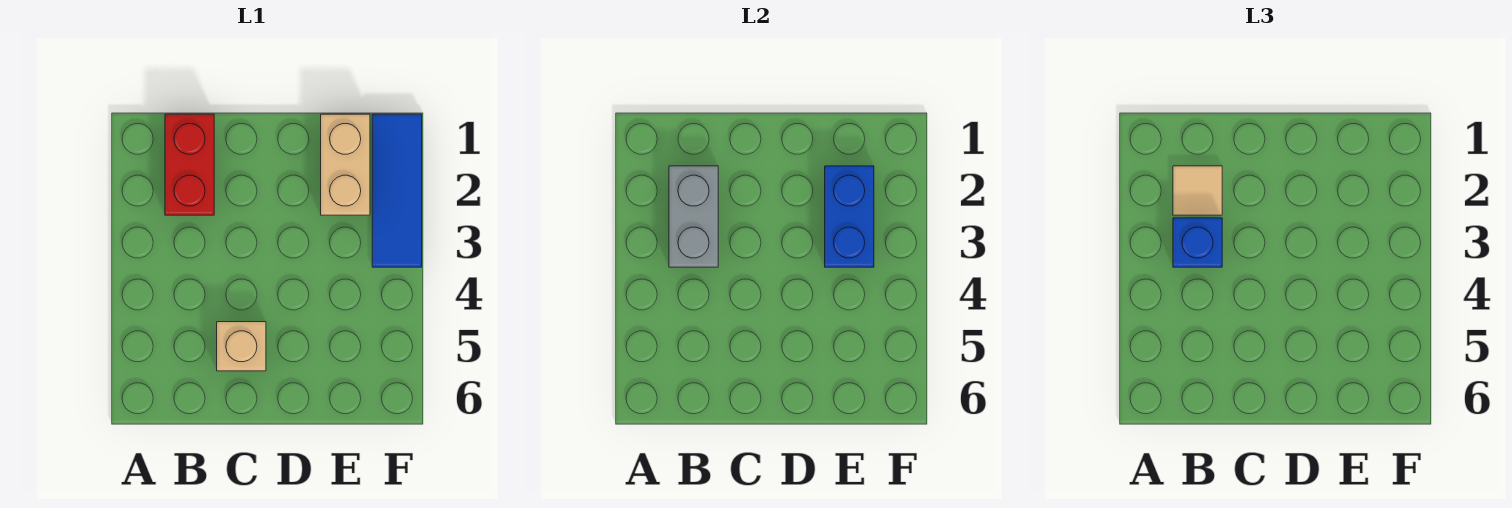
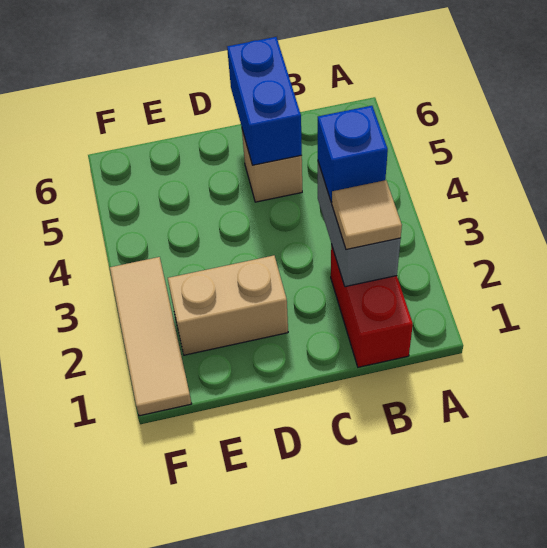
tan brick E1:E2 level 1 -> tan brick D2:E2 level 1
blue brick E2:E3 level 2 -> blue brick C5:C6 level 2
blue tile F1:F3 level 1 -> tan tile F1:F3 level 1

